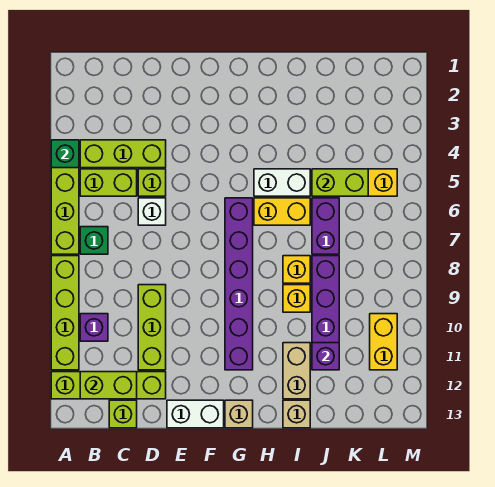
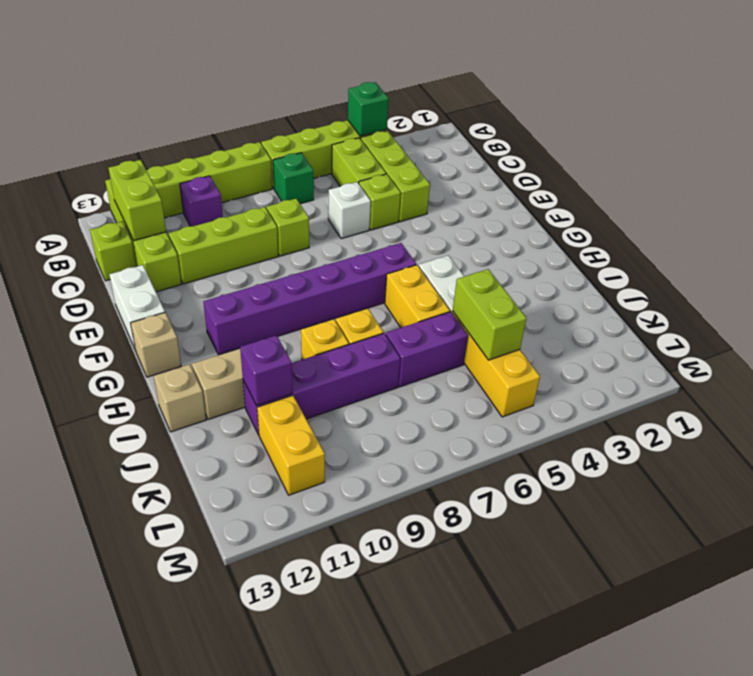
none -> lime brick D8 level 1
yellow brick L10:L11 level 1 -> yellow brick K11:L11 level 1

